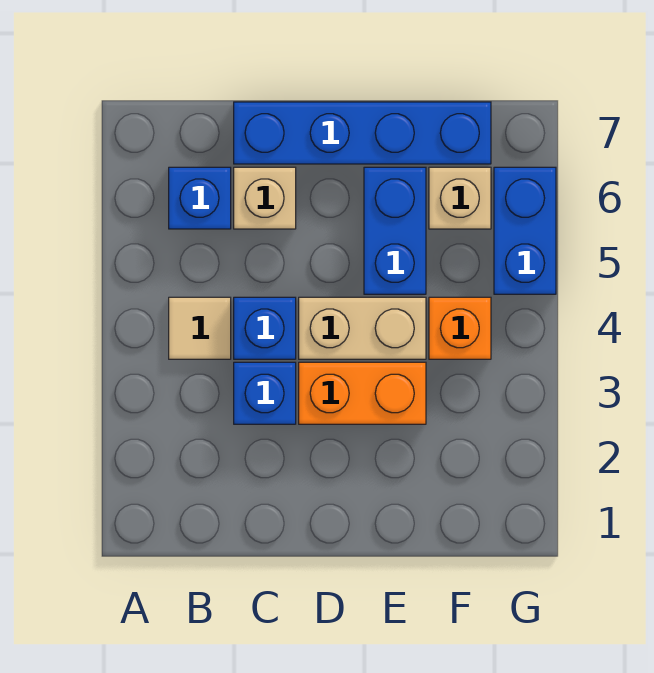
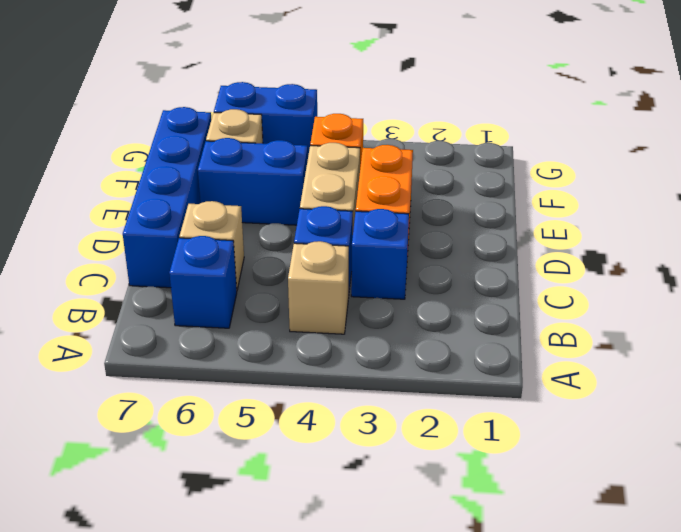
tan tile B4 level 1 -> tan brick B4 level 1

